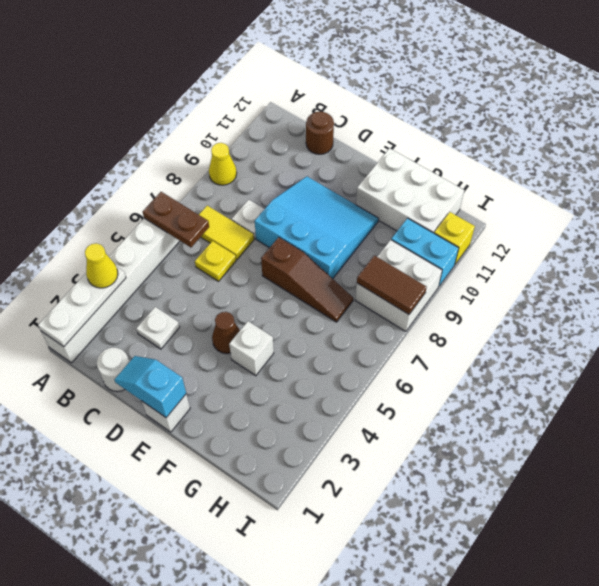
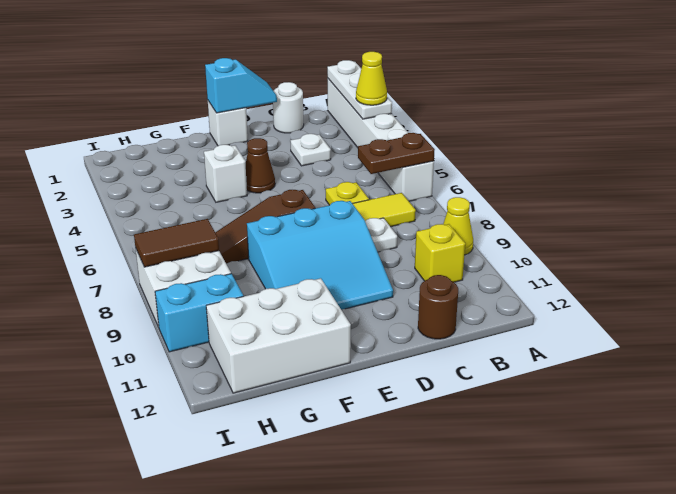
yellow brick I11 level 1 -> yellow brick B10 level 1

